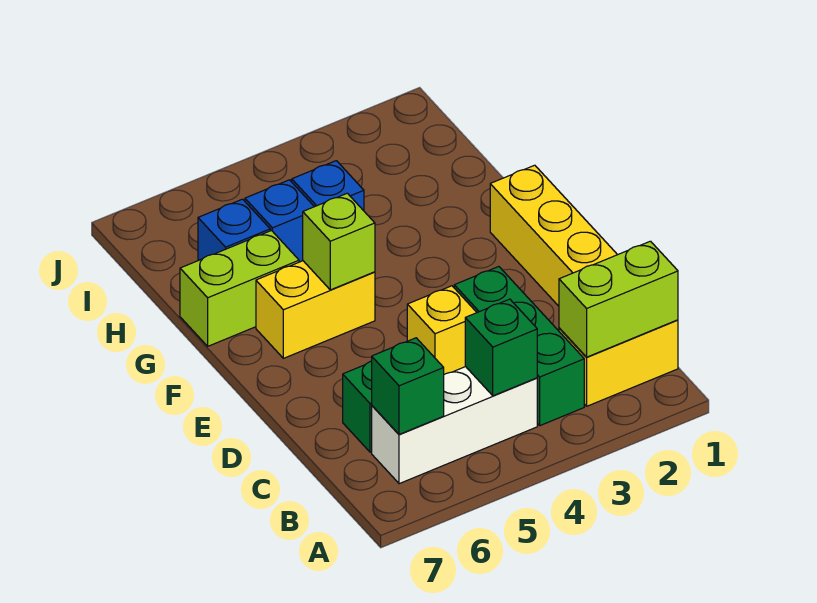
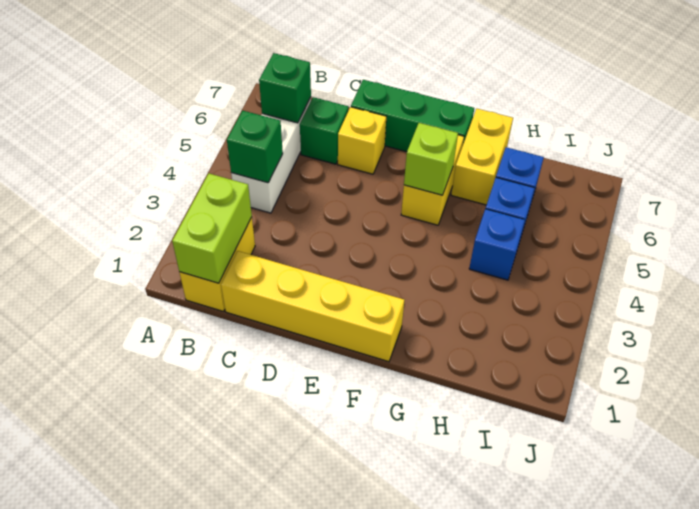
green brick B3:D3 level 1 -> green brick D7:F7 level 1
yellow brick D4 level 1 -> yellow brick D6 level 1
lime brick G6:G7 level 1 -> yellow brick G6:G7 level 1

